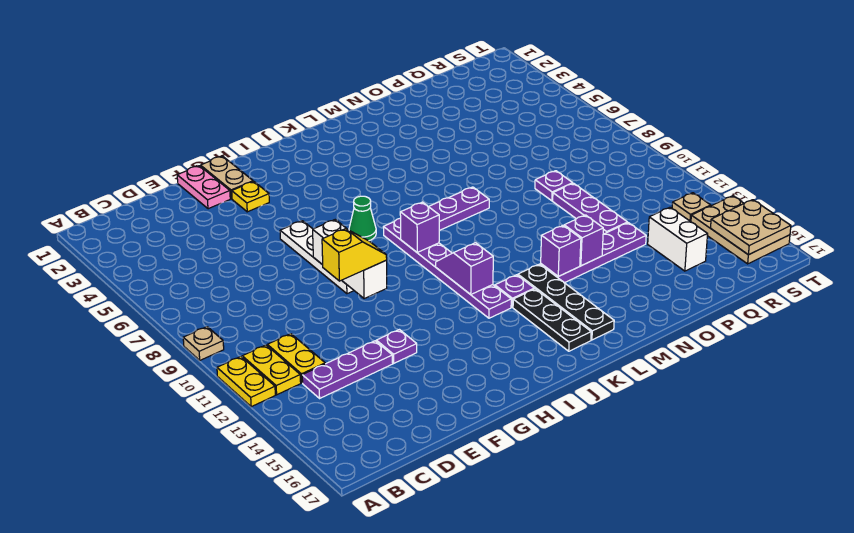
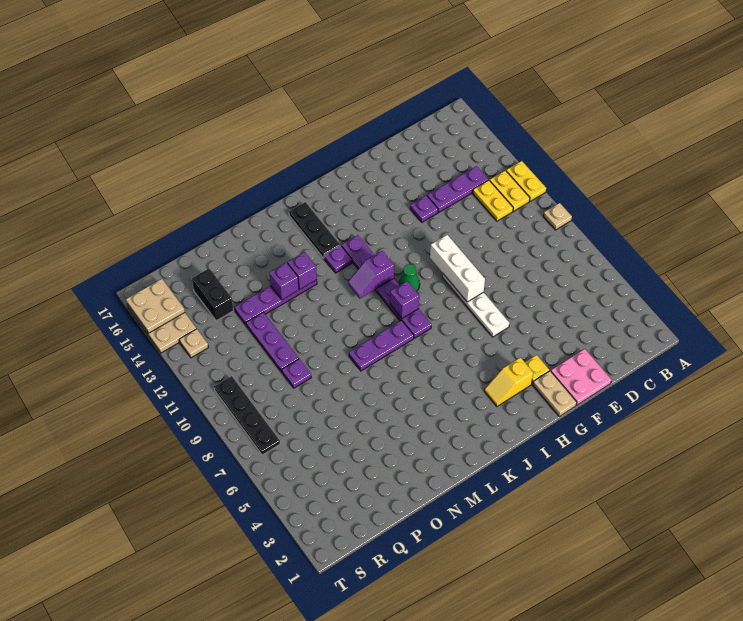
pink plate F1:F2 level 1 -> pink plate E1:F2 level 1
yellow slope F10:G10 level 3 top F -> yellow slope H3:I3 level 1 top H
green cone I7 level 1 -> green cone I10 level 1
purple slope J11:J12 level 2 top 12 -> purple slope J11:K11 level 2 top J
black plate L13:L16 level 1 -> black plate S7:S10 level 1
white brick Q14:Q15 level 1 -> black brick Q14:Q15 level 1

